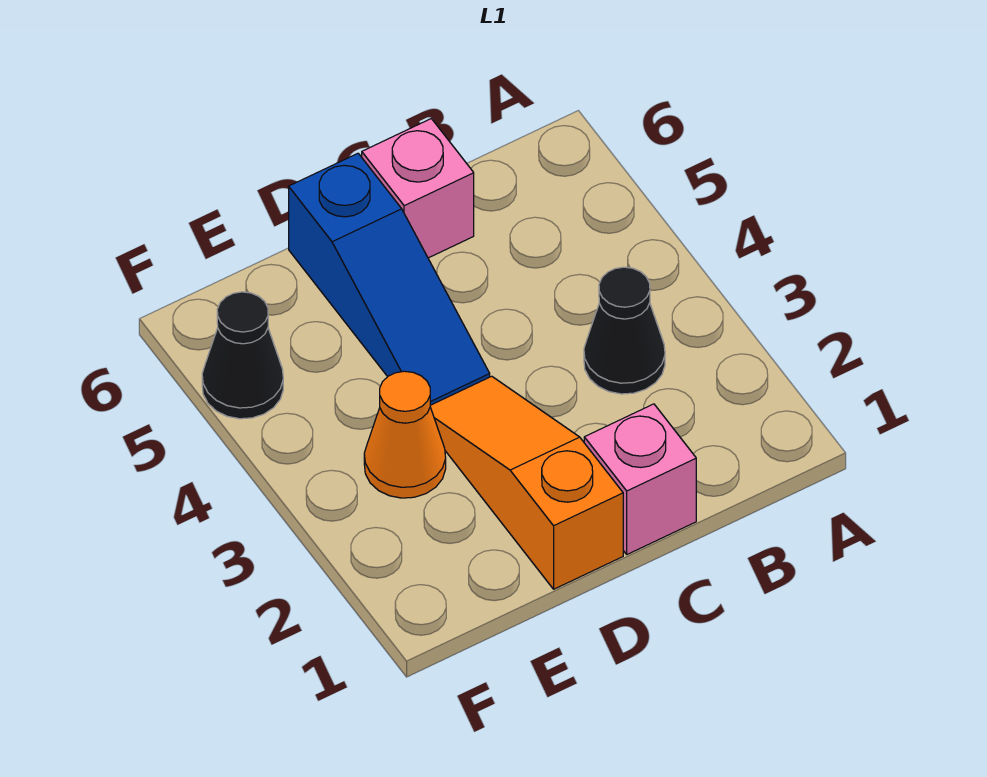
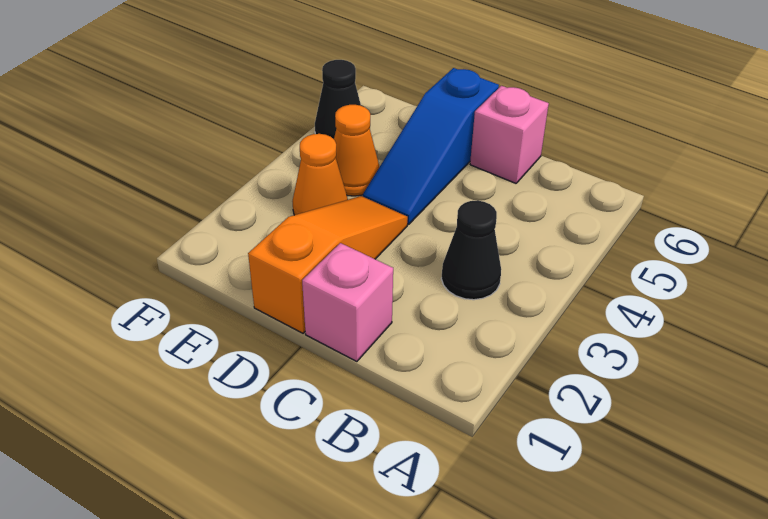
none -> orange cone E4 level 1

